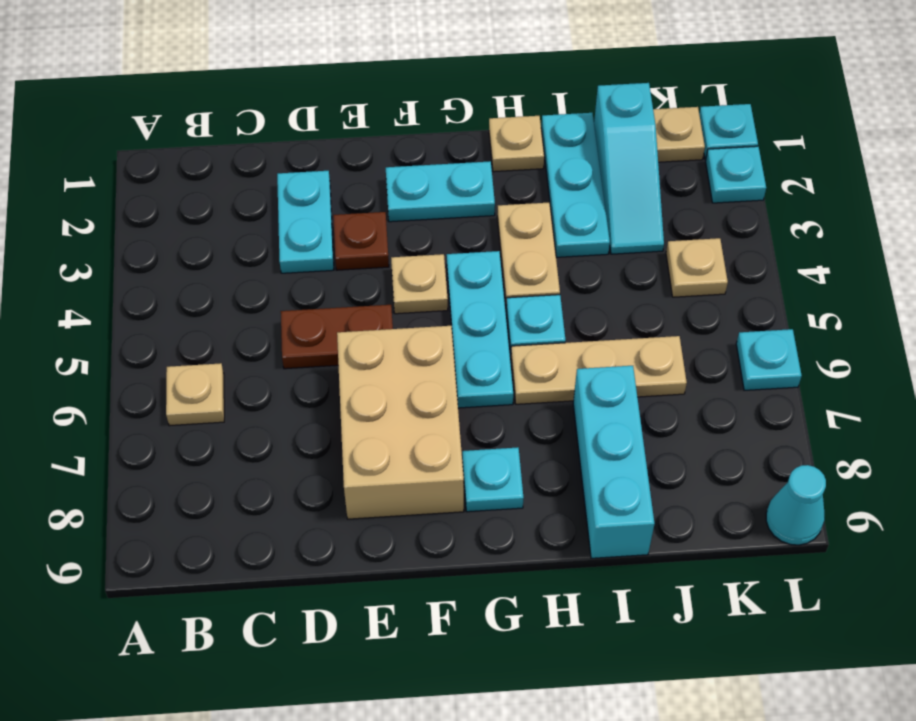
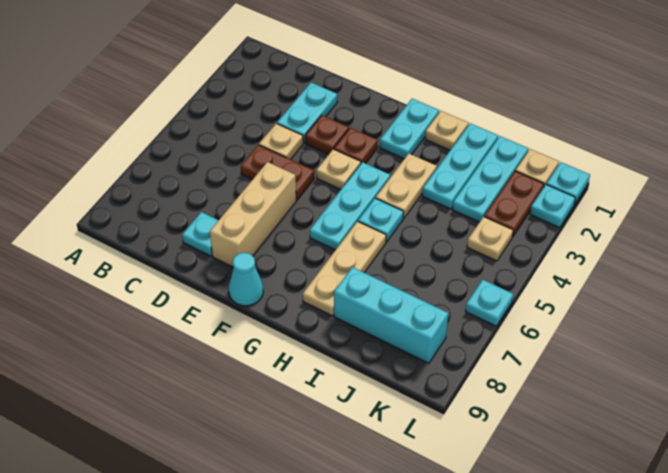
tan plate B6 level 1 -> tan plate D4 level 1
tan brick E6:F8 level 1 -> tan brick E6:E8 level 1
cyan plate F2:G2 level 1 -> cyan plate G1:G2 level 1
none -> brown plate F3 level 1
cyan plate G8 level 1 -> cyan plate D8 level 1
tan plate H6:J6 level 1 -> tan plate H6:H8 level 1
cyan brick I7:I9 level 1 -> cyan brick I8:K8 level 1
cyan slope J1:J3 level 1 top 1 -> cyan plate J1:J3 level 1
none -> brown plate K2:K3 level 1
cyan cone L9 level 1 -> cyan cone F9 level 1

